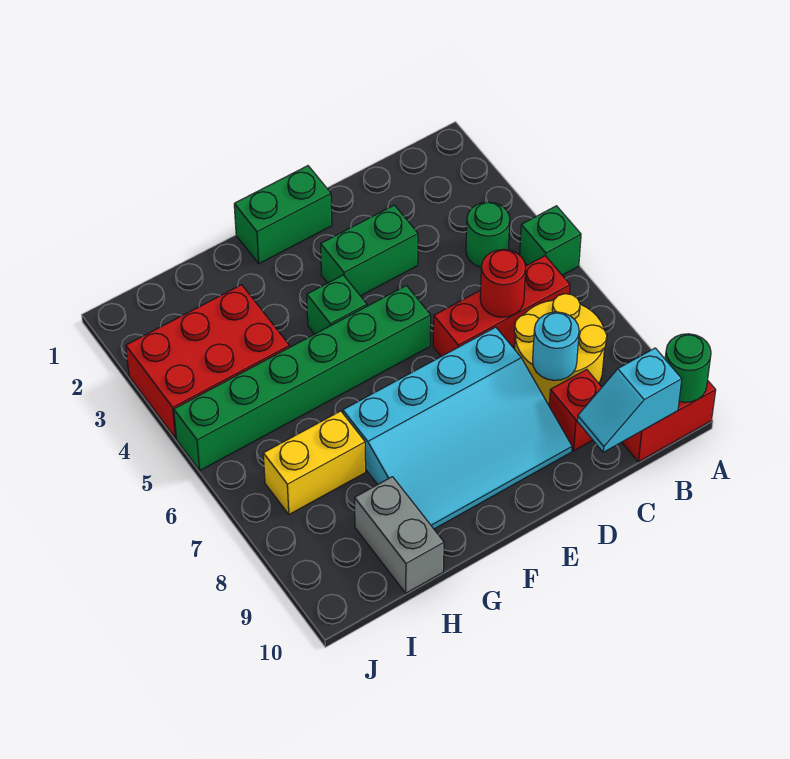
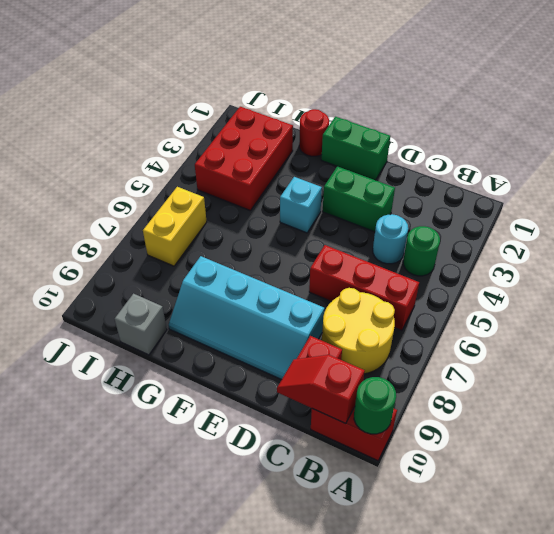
green brick A5 level 1 -> none
cyan slope B10:C10 level 2 top B -> red slope B10:C10 level 2 top B
red round brick C6 level 2 -> red round brick G1 level 1
cyan round brick C8 level 2 -> cyan round brick C4 level 1
cyan slope D7:G9 level 1 top 7 -> cyan slope D8:G9 level 1 top 8
green brick E5:J5 level 1 -> none
green brick F4 level 1 -> cyan brick F4 level 1
red brick H3:J4 level 1 -> red brick H2:I4 level 1
yellow brick H7:I7 level 1 -> yellow brick I6:I7 level 1
grey brick H9:H10 level 1 -> grey brick H10 level 1

